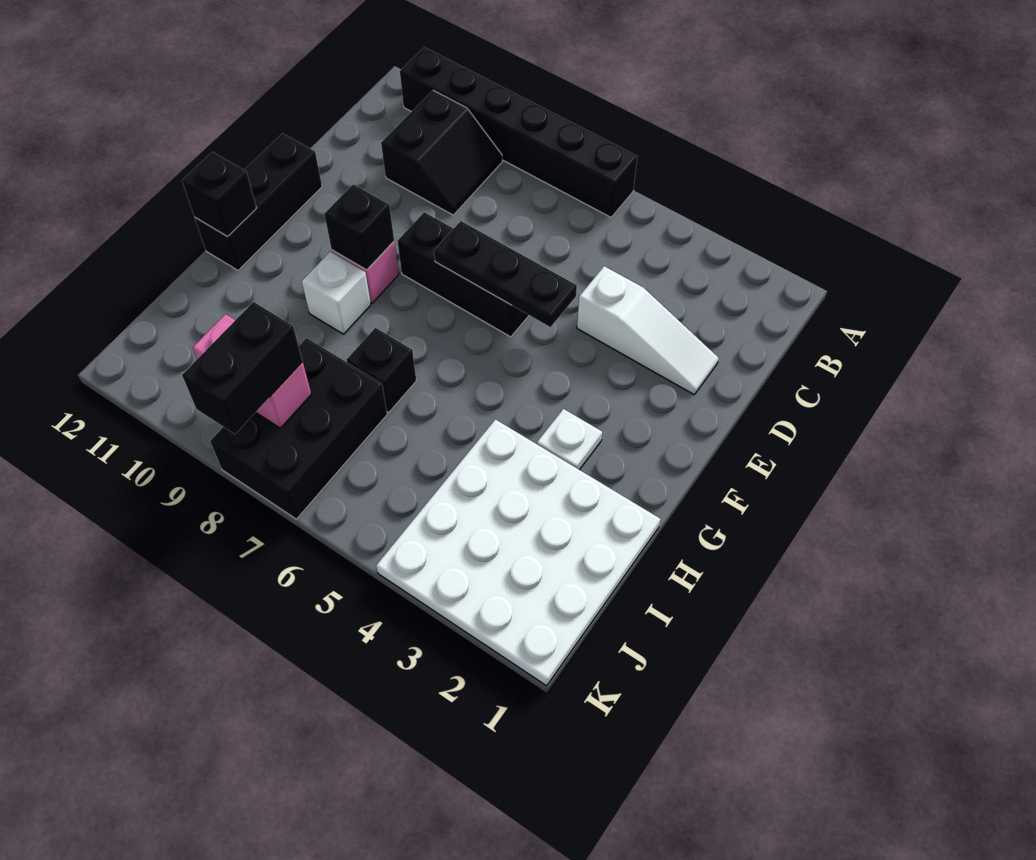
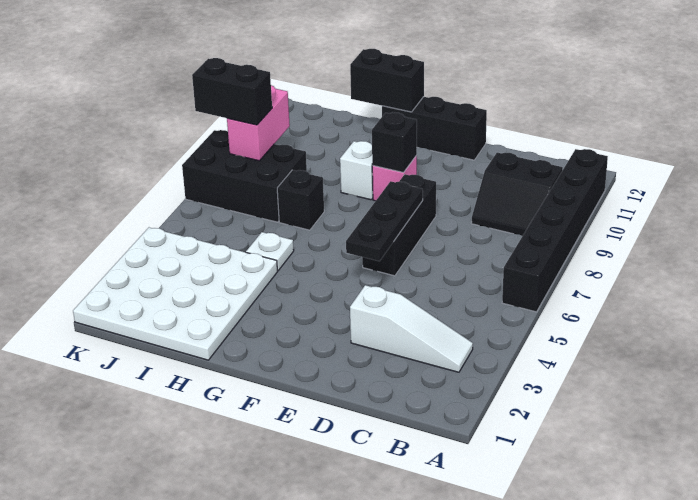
white slope D2:D4 level 1 top 4 -> white slope B3:D3 level 1 top D
white plate G3 level 1 -> white plate H5 level 1
black brick G12 level 2 -> black brick G12:H12 level 2

